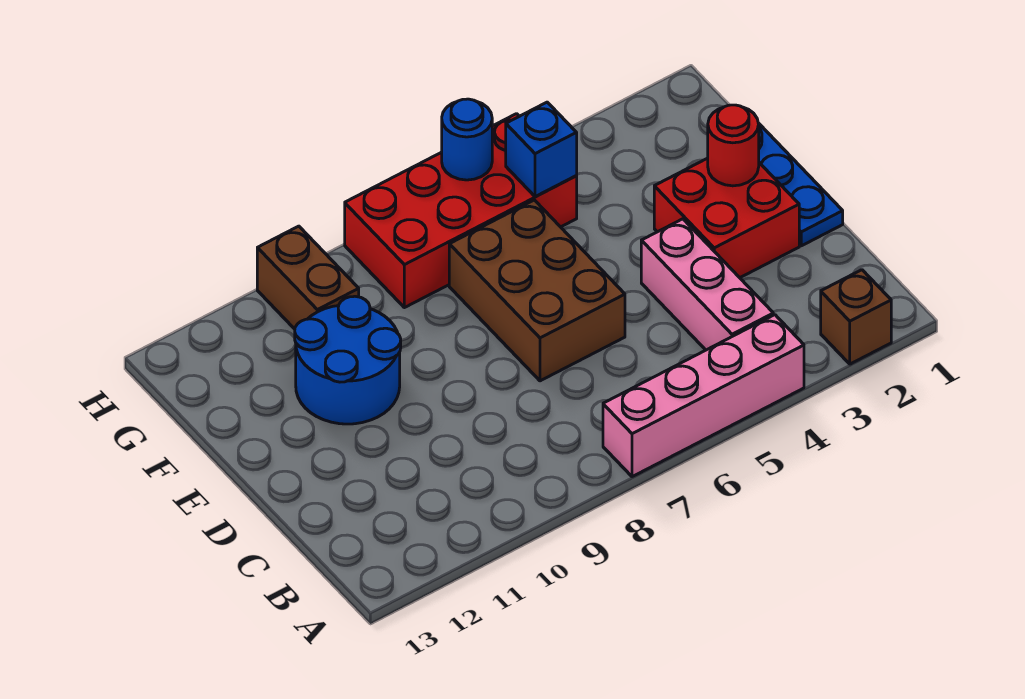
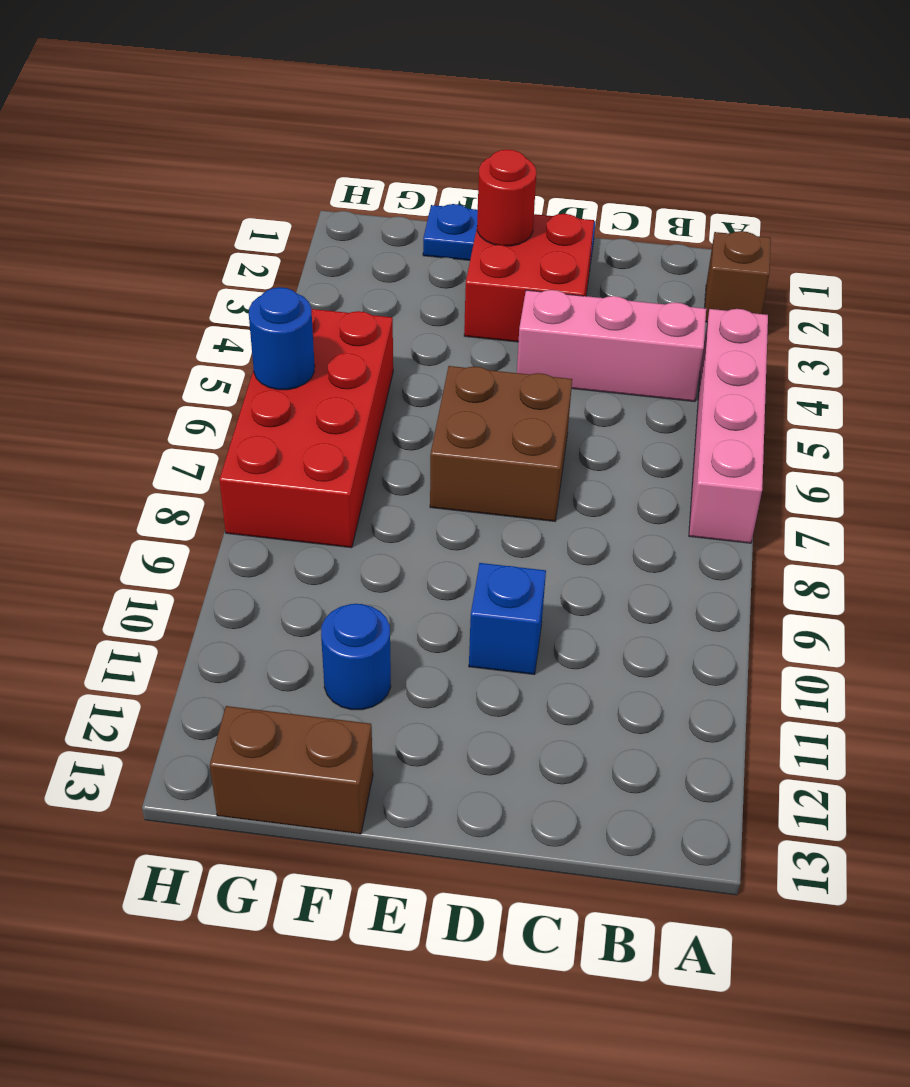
brown brick D6:F7 level 1 -> brown brick D6:E7 level 1
blue round brick E10:F11 level 1 -> blue round brick F11 level 1
blue brick G5 level 2 -> blue brick D10 level 1
brown brick G10:H10 level 1 -> brown brick F13:G13 level 1

